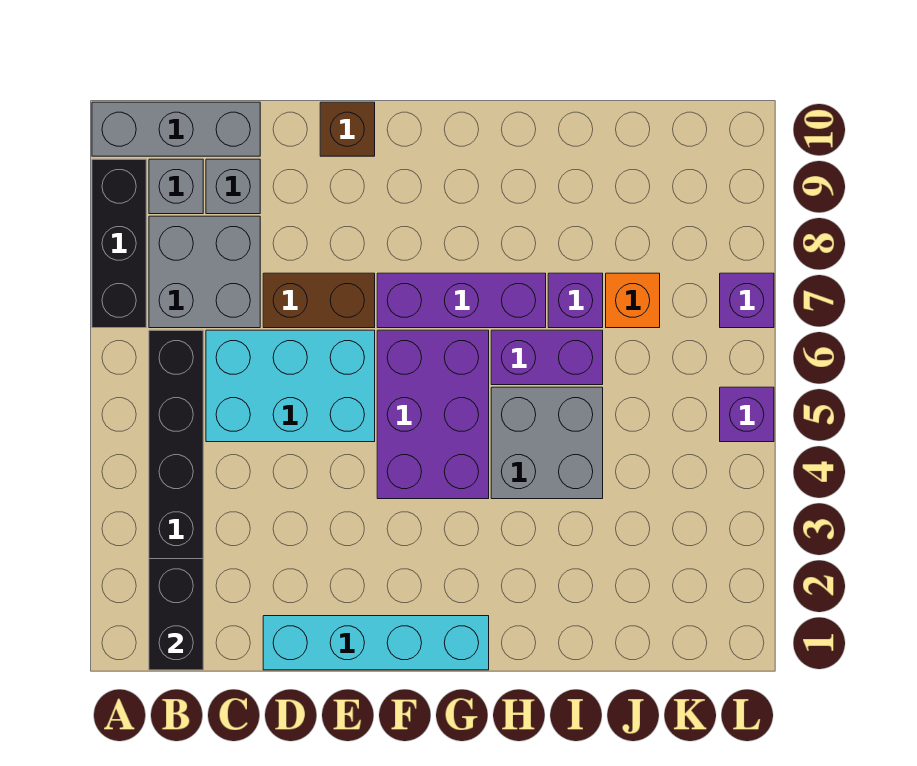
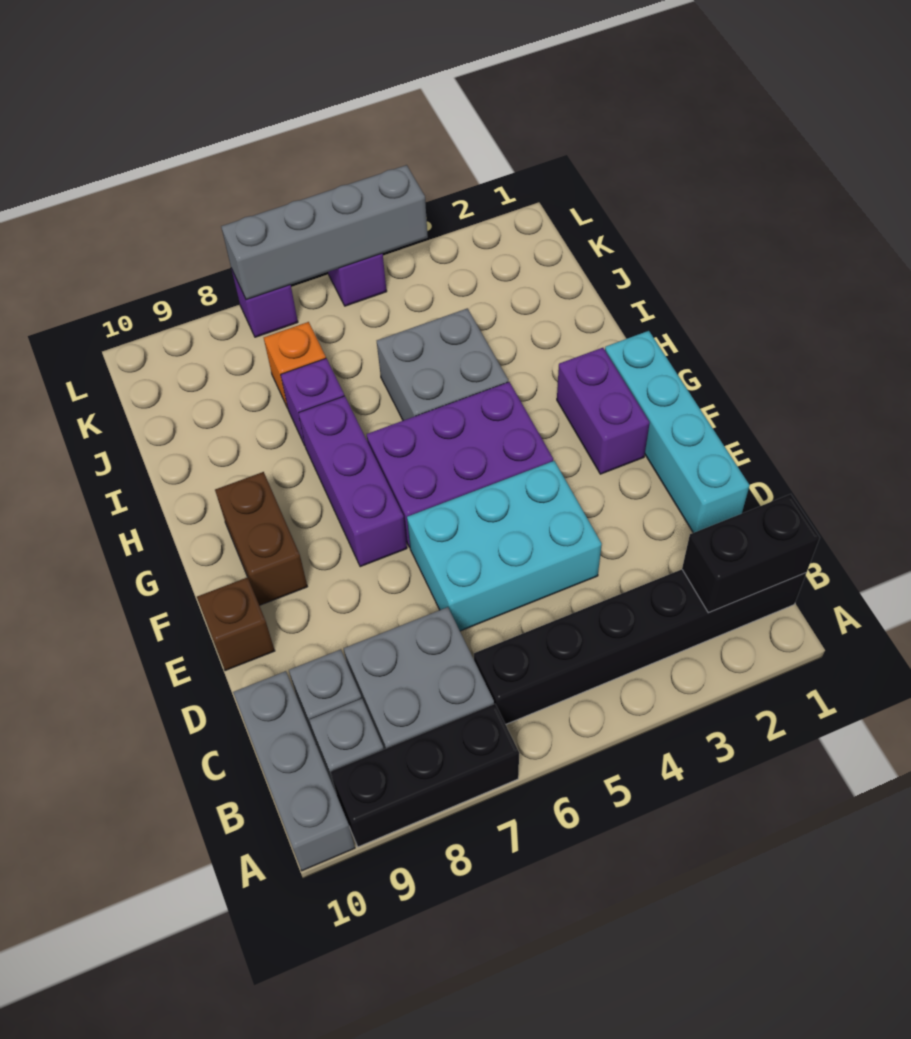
cyan brick C5:E6 level 1 -> cyan brick D4:E6 level 1
brown brick D7:E7 level 1 -> brown brick F9:G9 level 1
purple brick H6:I6 level 1 -> purple brick F2:G2 level 1
none -> grey brick L4:L7 level 2

